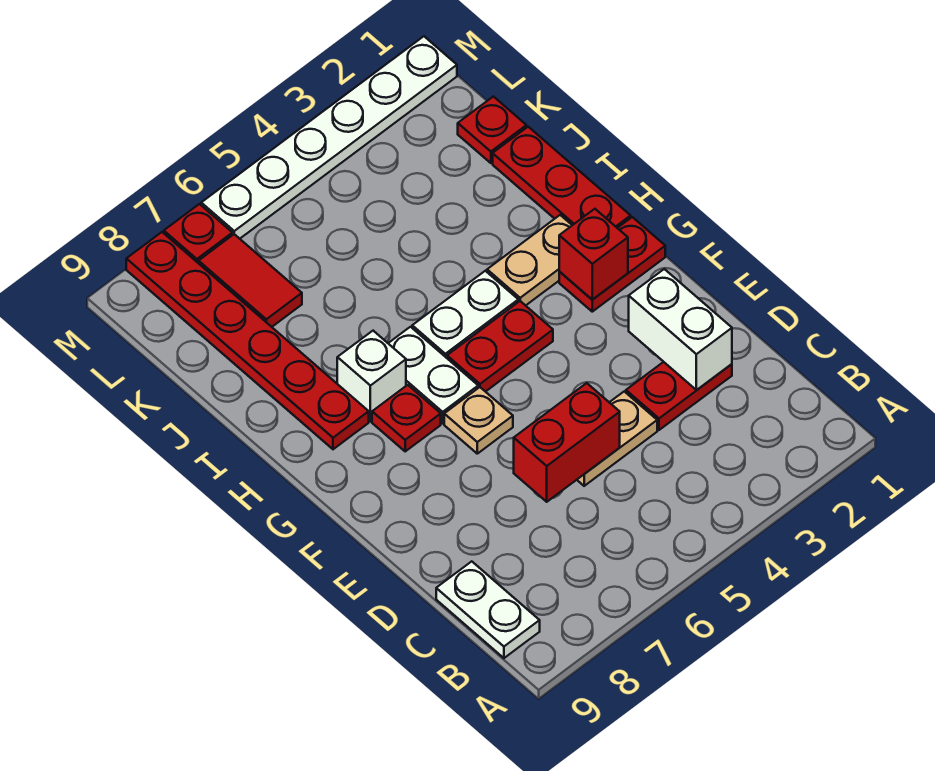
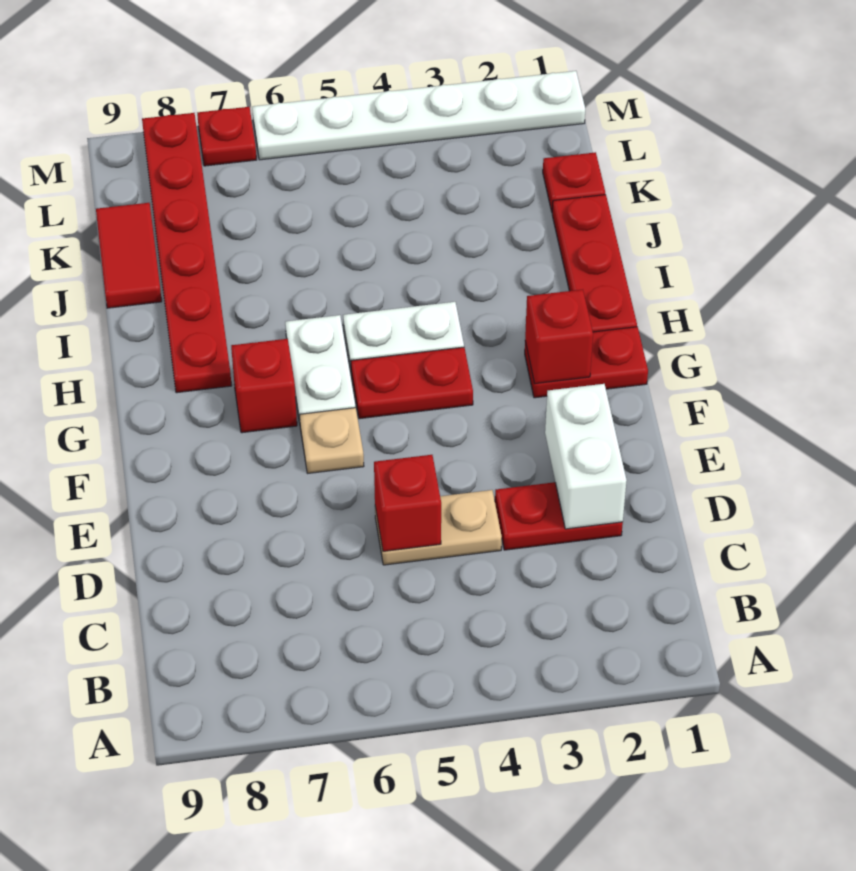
white plate B9:C9 level 1 -> none
red brick D5:D6 level 2 -> red brick D5 level 2
red plate G7 level 1 -> red brick G7 level 1
tan plate H2:H3 level 1 -> none
white brick H7 level 1 -> none
red tile K7:L7 level 1 -> red tile J9:K9 level 1

